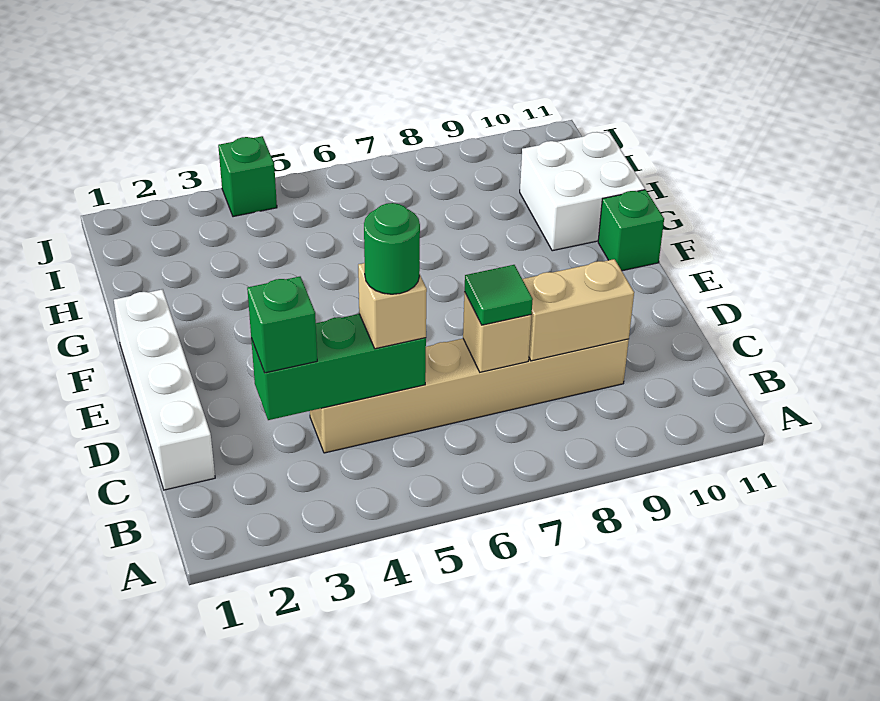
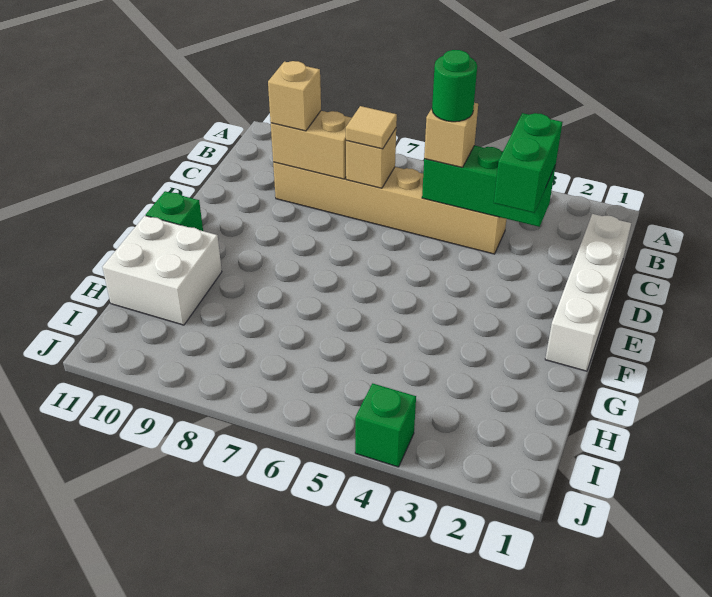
green brick C3 level 3 -> green brick C3:D3 level 3
green tile C7 level 3 -> tan tile C7 level 3
none -> tan brick C9 level 3

